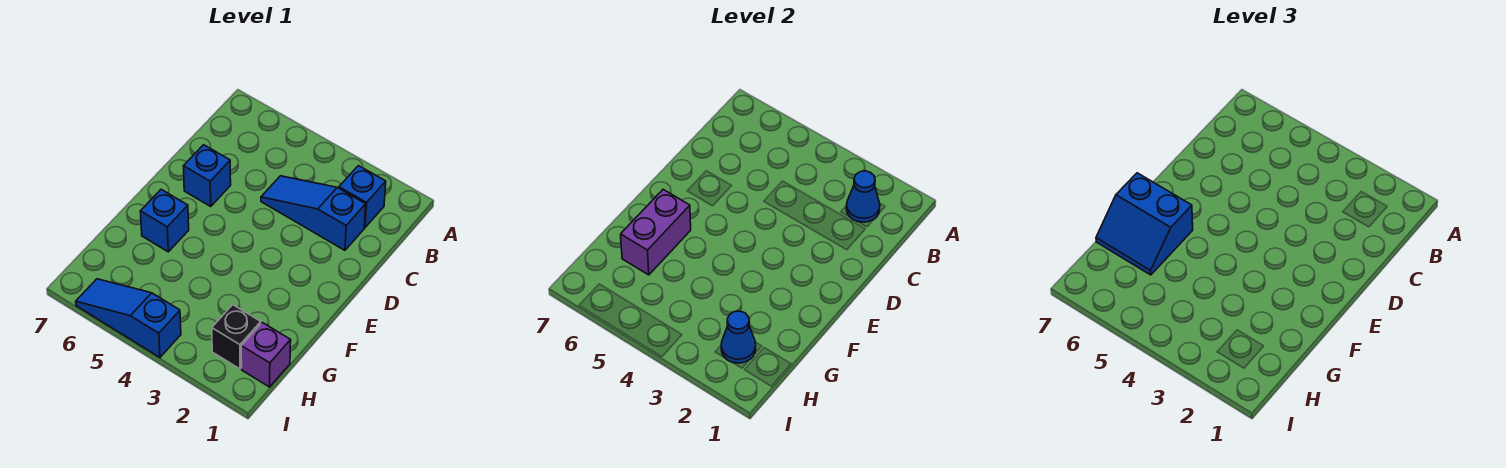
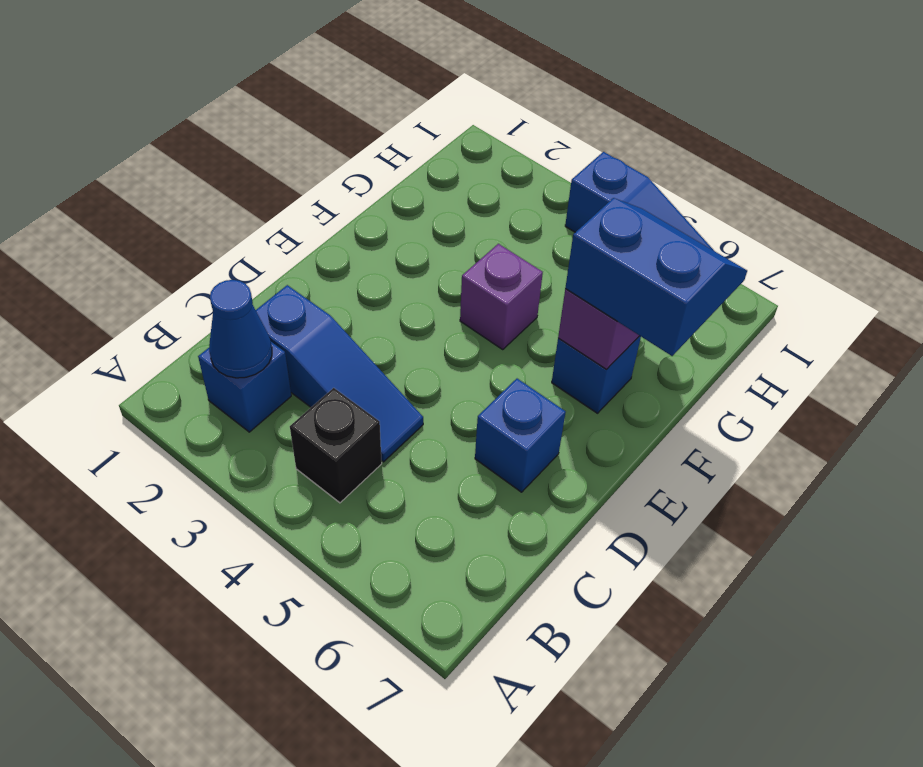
purple brick H1 level 1 -> purple brick F4 level 1
black brick H2 level 1 -> black brick B4 level 1
blue cone H2 level 2 -> none

